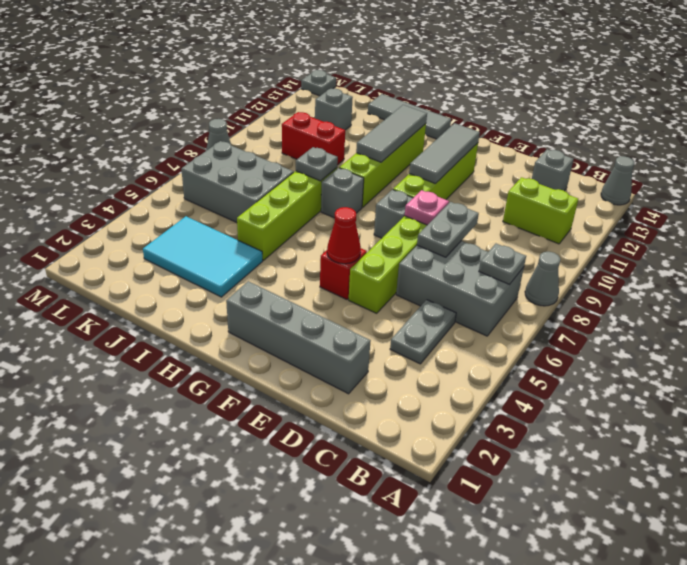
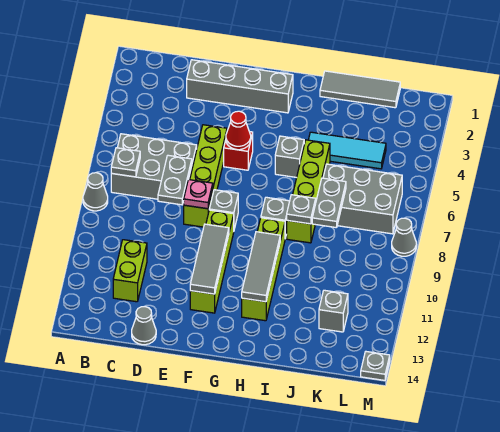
grey cone A14 level 1 -> grey cone D14 level 1
lime brick B11:C11 level 1 -> lime brick C11:C12 level 1
grey plate C4:C5 level 1 -> grey plate J7:J8 level 2
grey brick C13 level 1 -> grey brick H5 level 1
grey tile H14:J14 level 1 -> grey tile I1:K1 level 1
cyan tile I3:K4 level 1 -> cyan tile I4:K4 level 1
red brick J10:K10 level 1 -> none

